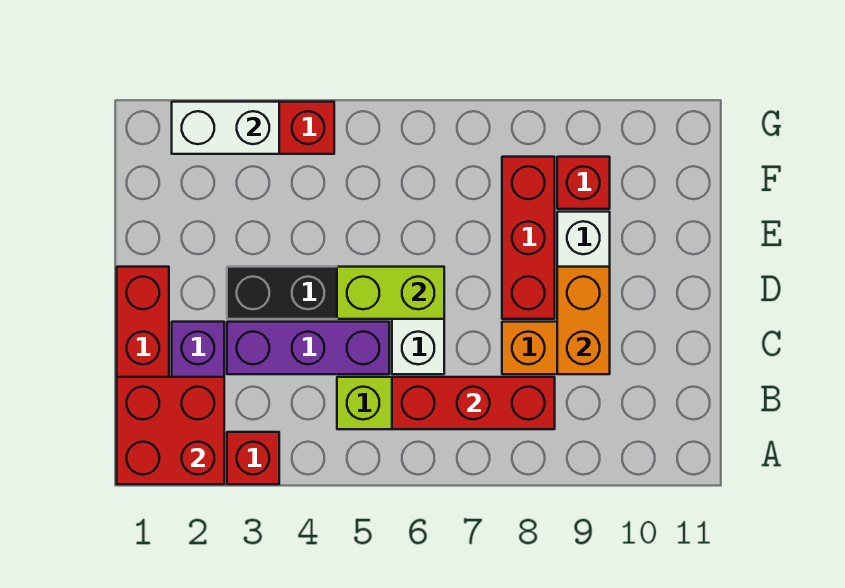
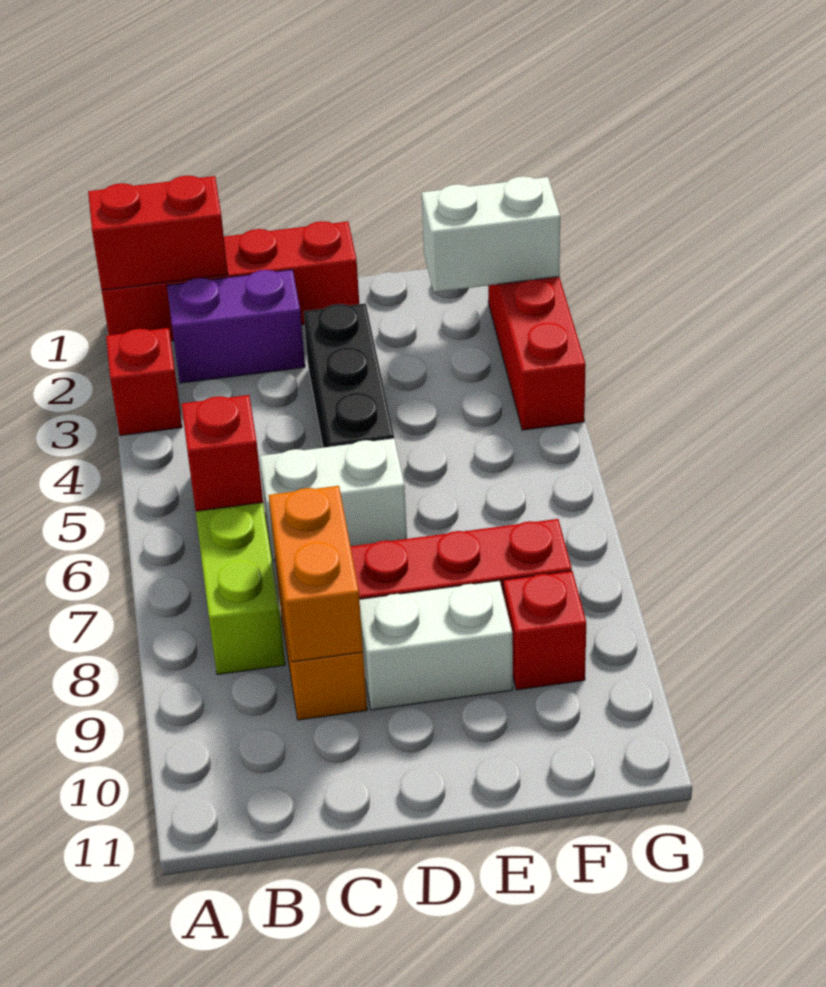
red brick A1:B2 level 2 -> red brick A1:B1 level 2
red brick B6:B8 level 2 -> red brick B6 level 2
purple brick C3:C5 level 1 -> none
orange brick C9:D9 level 2 -> orange brick C8:C9 level 2
lime brick D5:D6 level 2 -> none
white brick G2:G3 level 2 -> white brick F2:G2 level 2

